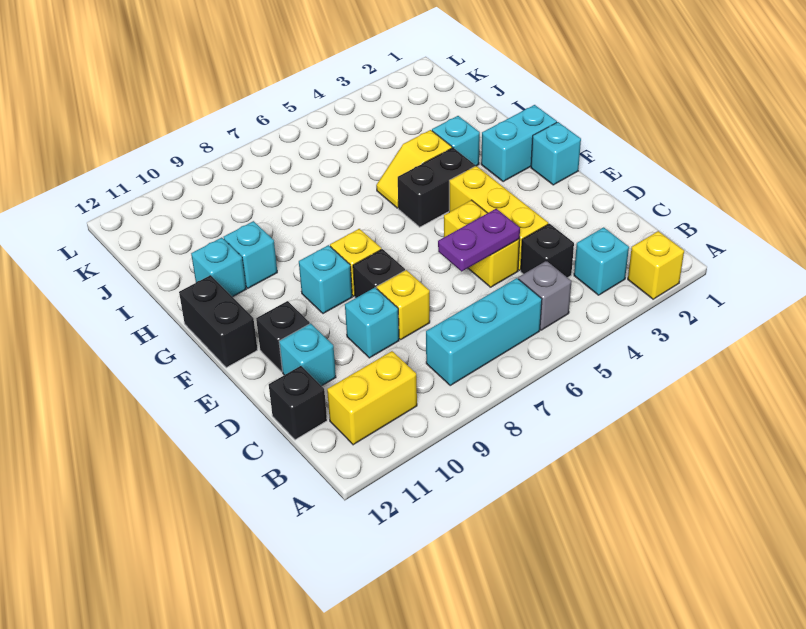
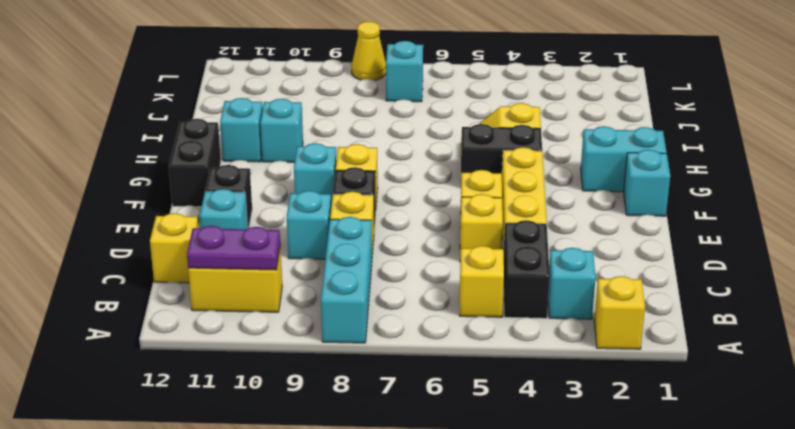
grey brick B5 level 1 -> yellow brick B5 level 1
cyan brick B6:B8 level 1 -> cyan brick A8:C8 level 1
black brick C4 level 1 -> black brick B4:C4 level 1
black brick C12 level 1 -> yellow brick C12 level 1
purple plate D5:D6 level 2 -> purple plate B10:B11 level 2
cyan brick H3 level 1 -> cyan brick K7 level 1
none -> yellow cone L8 level 1

